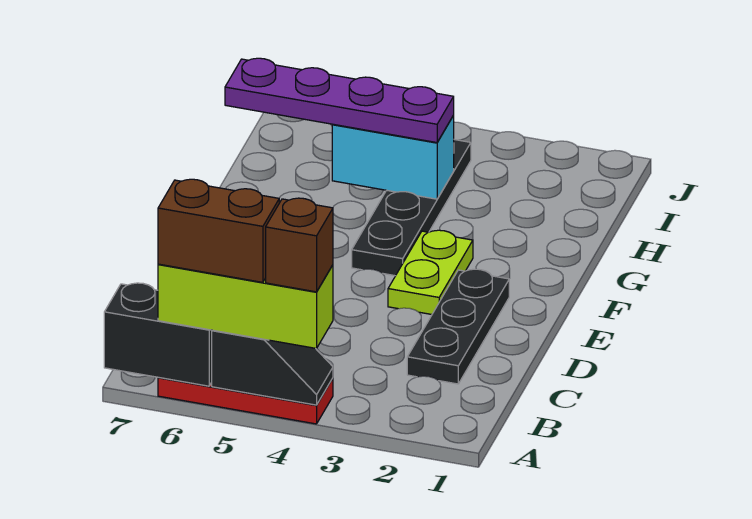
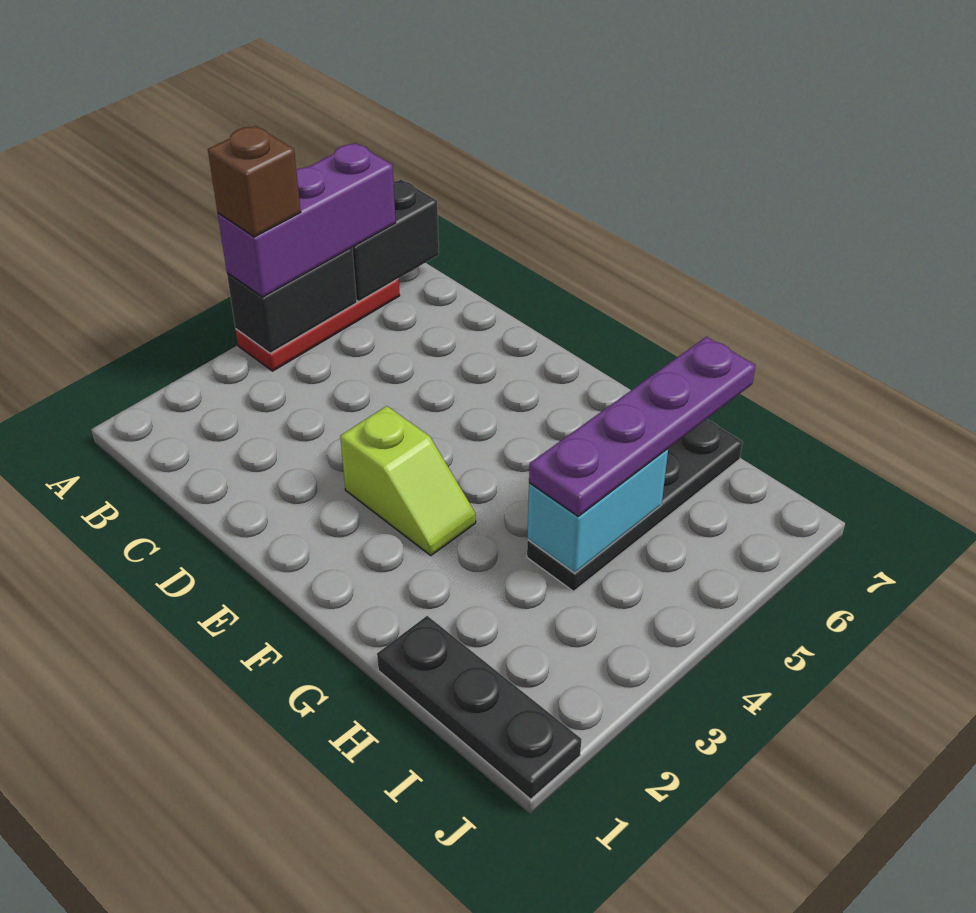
black slope A4:A5 level 2 top 5 -> black brick A4:A5 level 2
lime brick A4:A6 level 3 -> purple brick A4:A6 level 3
brown brick A5:A6 level 4 -> none
black plate C2:E2 level 1 -> black plate H1:J1 level 1
lime plate E3:F3 level 1 -> lime slope E3:F3 level 1 top E
black plate F4:I4 level 1 -> black plate H4:H7 level 1

